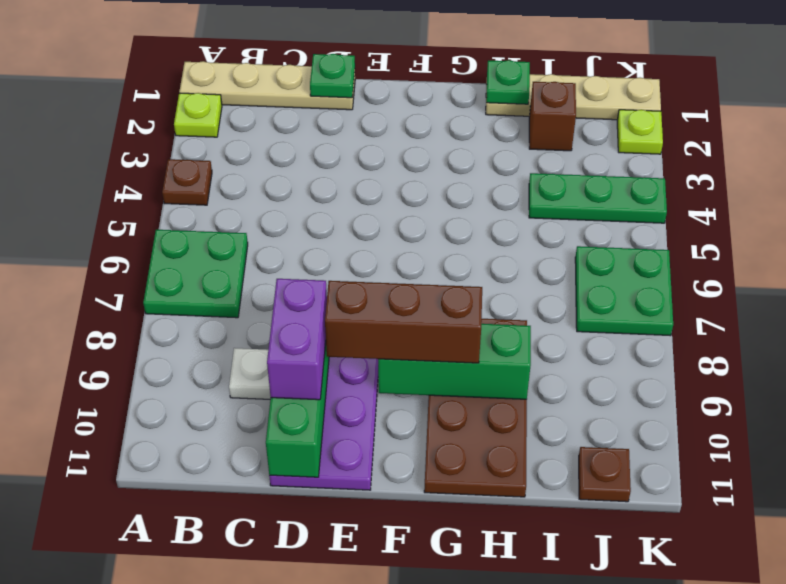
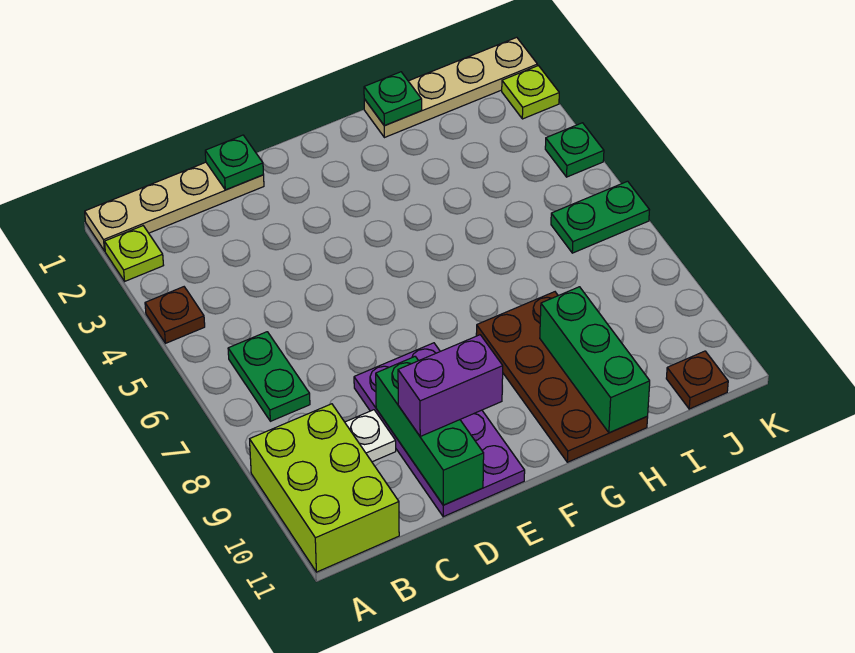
green plate A6:B7 level 1 -> green plate B6:B7 level 1
none -> lime brick A9:B11 level 1
purple brick D9:D10 level 3 -> purple brick D10:E10 level 3
brown brick E9:G9 level 3 -> none
green brick F9:H9 level 2 -> green brick H9:H11 level 2
brown brick I2 level 1 -> none
green plate I4:K4 level 1 -> green plate K4 level 1
green plate J6:K7 level 1 -> green plate J6:K6 level 1

